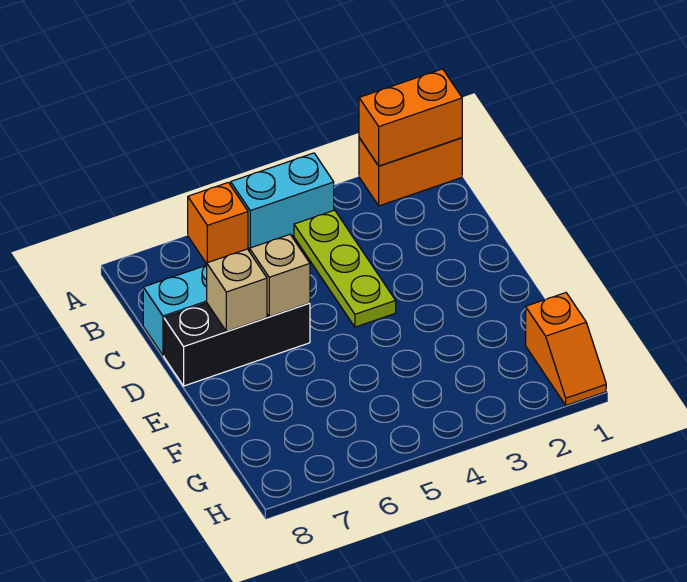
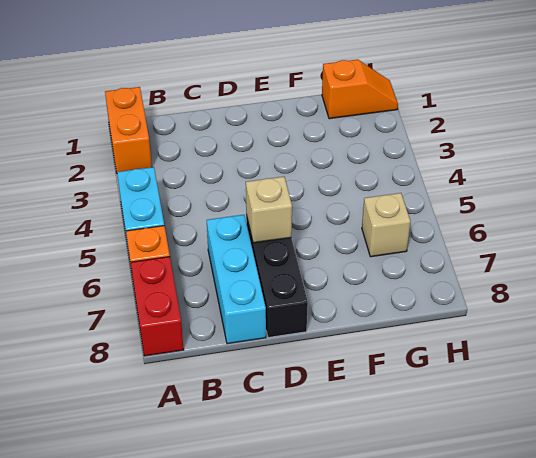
orange brick A1:A2 level 2 -> none
none -> red brick A7:A8 level 1
lime plate B4:D4 level 1 -> none
tan brick D7 level 2 -> tan brick G6 level 1

